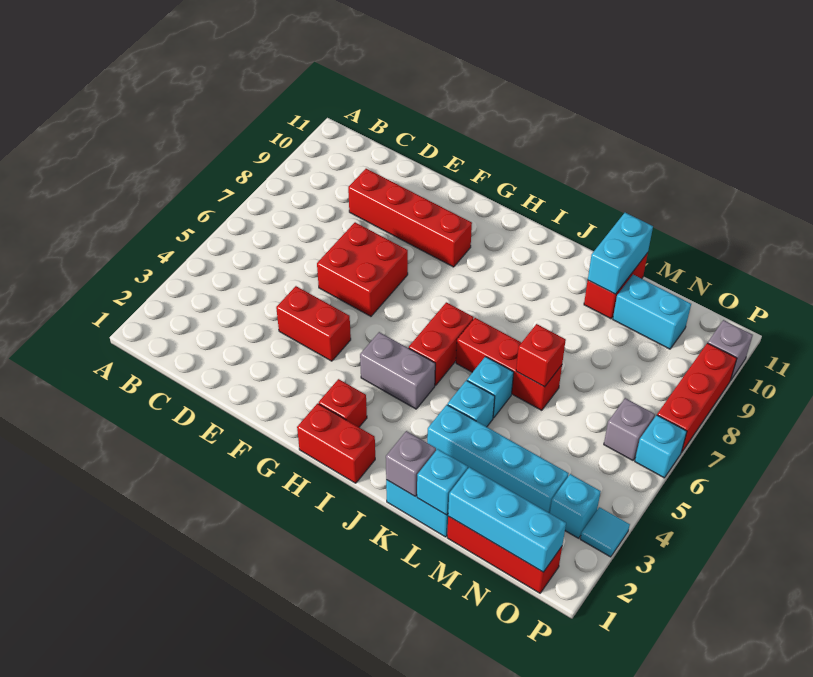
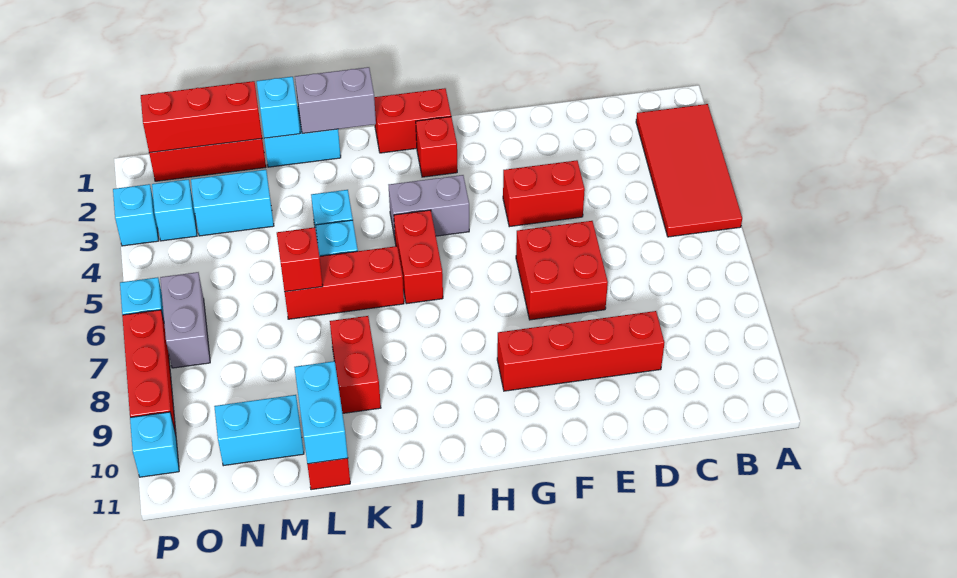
none -> red tile A2:B5 level 1
grey brick K1 level 2 -> grey brick J1:K1 level 2
cyan brick K3:N3 level 1 -> cyan brick M3:N3 level 1
none -> red brick K8:K9 level 1
cyan brick M1:O1 level 2 -> red brick M1:O1 level 2
grey brick O6 level 1 -> grey brick O6:O7 level 1
cyan tile P3 level 1 -> cyan brick P3 level 1
grey brick P10 level 1 -> cyan brick P10 level 1

